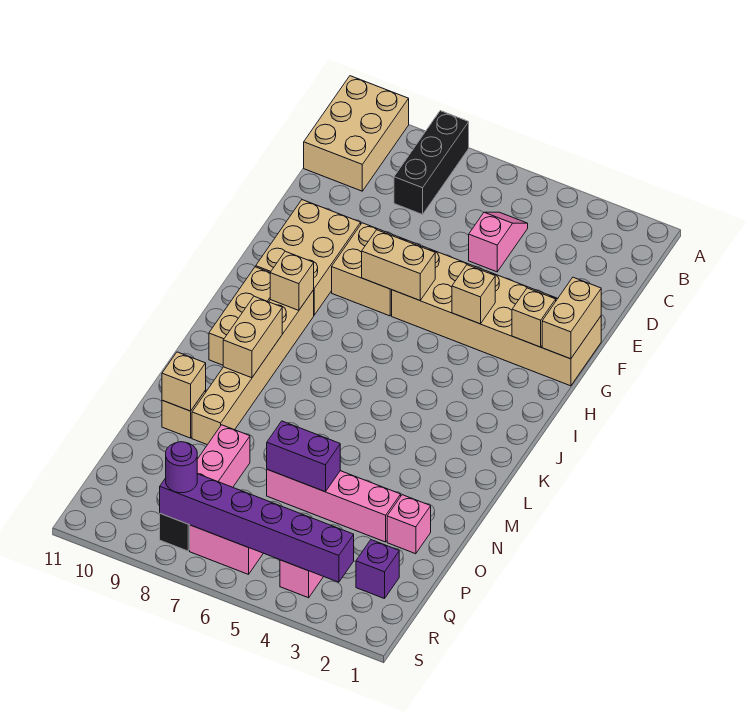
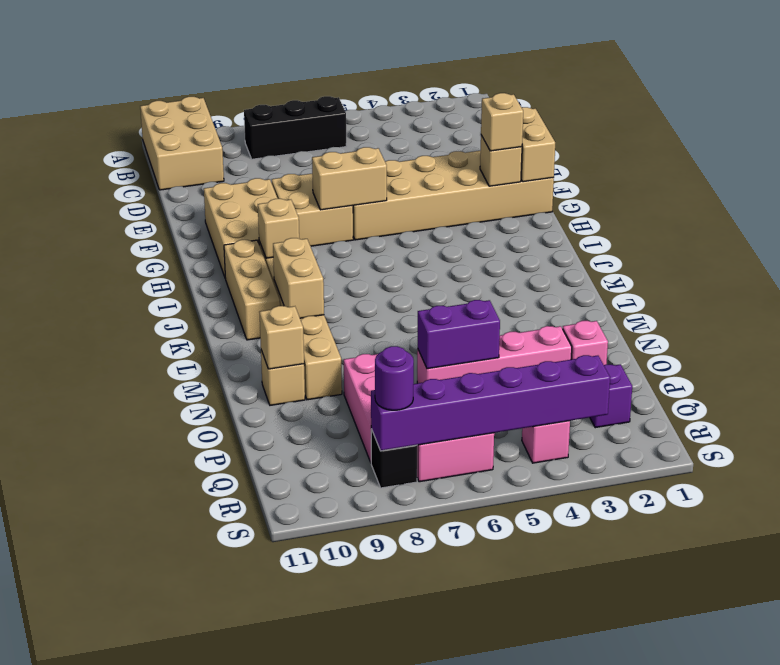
black brick A8:C8 level 1 -> black brick B6:B8 level 1
pink slope C5:D5 level 1 top D -> none
tan brick G4 level 2 -> tan brick G2 level 3

